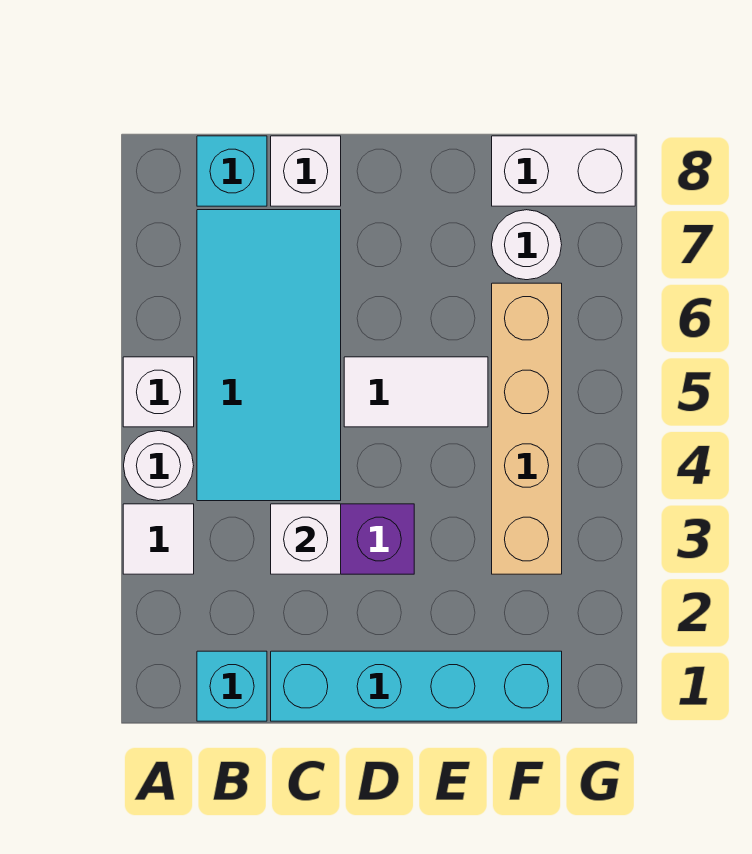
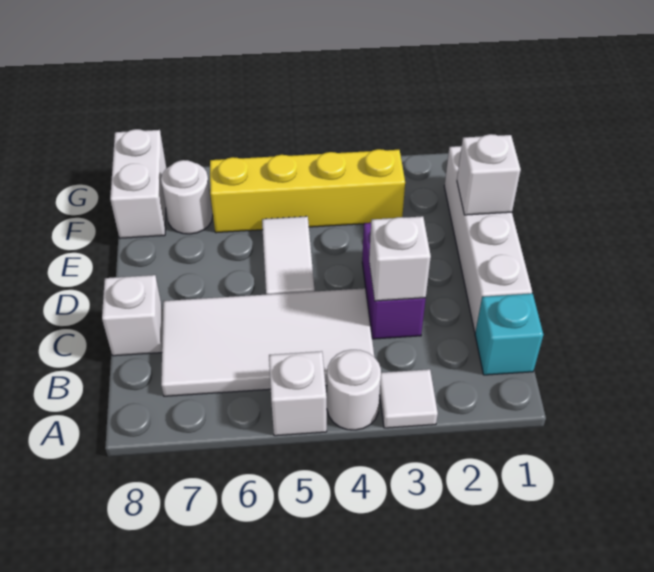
cyan tile B4:C7 level 1 -> white tile B4:C7 level 1
cyan brick B8 level 1 -> none
cyan brick C1:F1 level 1 -> white brick C1:F1 level 1
none -> white brick E1 level 2
tan brick F3:F6 level 1 -> yellow brick F3:F6 level 1

